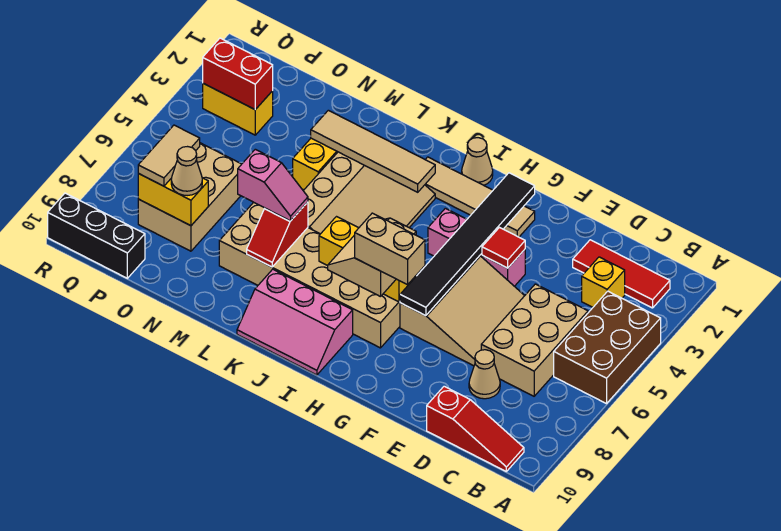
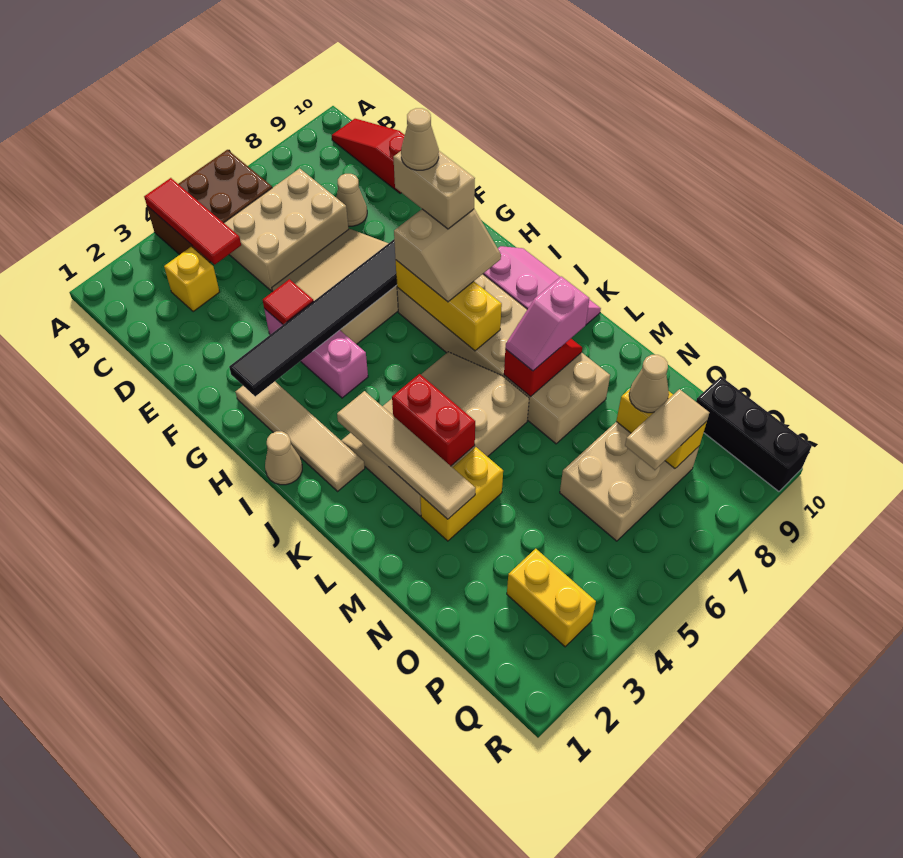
red tile B2:D2 level 1 -> red tile A4:C4 level 2
none -> tan cone G8 level 5
pink slope L7:M7 level 3 top M -> pink slope L7:L8 level 3 top 8
red brick P3:Q3 level 2 -> red brick K4:L4 level 2

